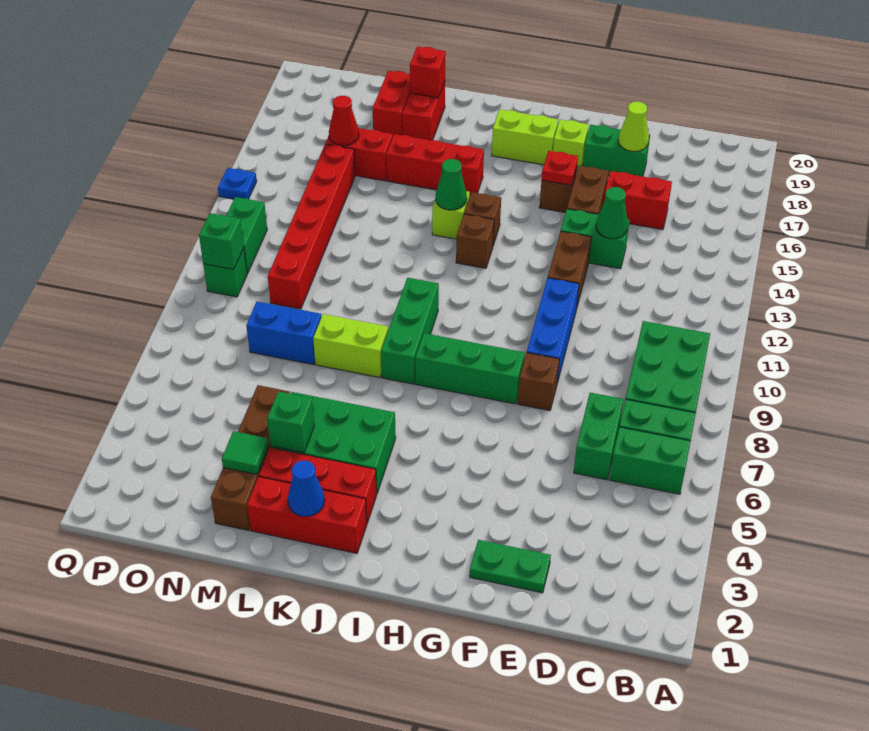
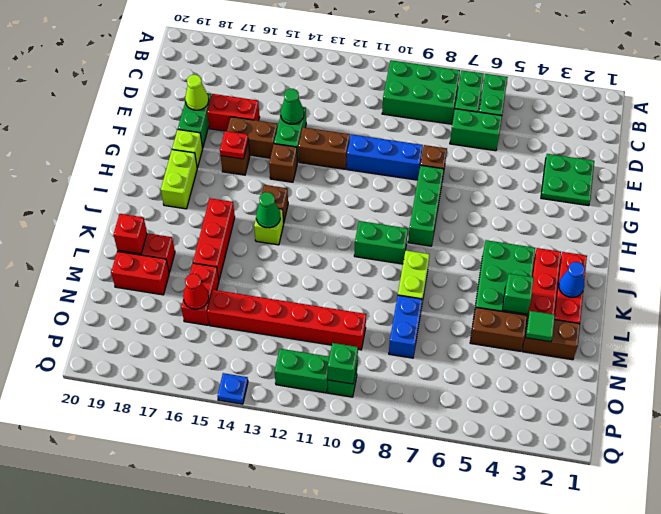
red brick D16:E16 level 1 -> red brick E16:E17 level 1
green plate E2:F2 level 1 -> green plate E2:F3 level 1
brown brick I13 level 1 -> brown brick G14 level 1
green brick J8:J10 level 1 -> green brick J9:J10 level 1

